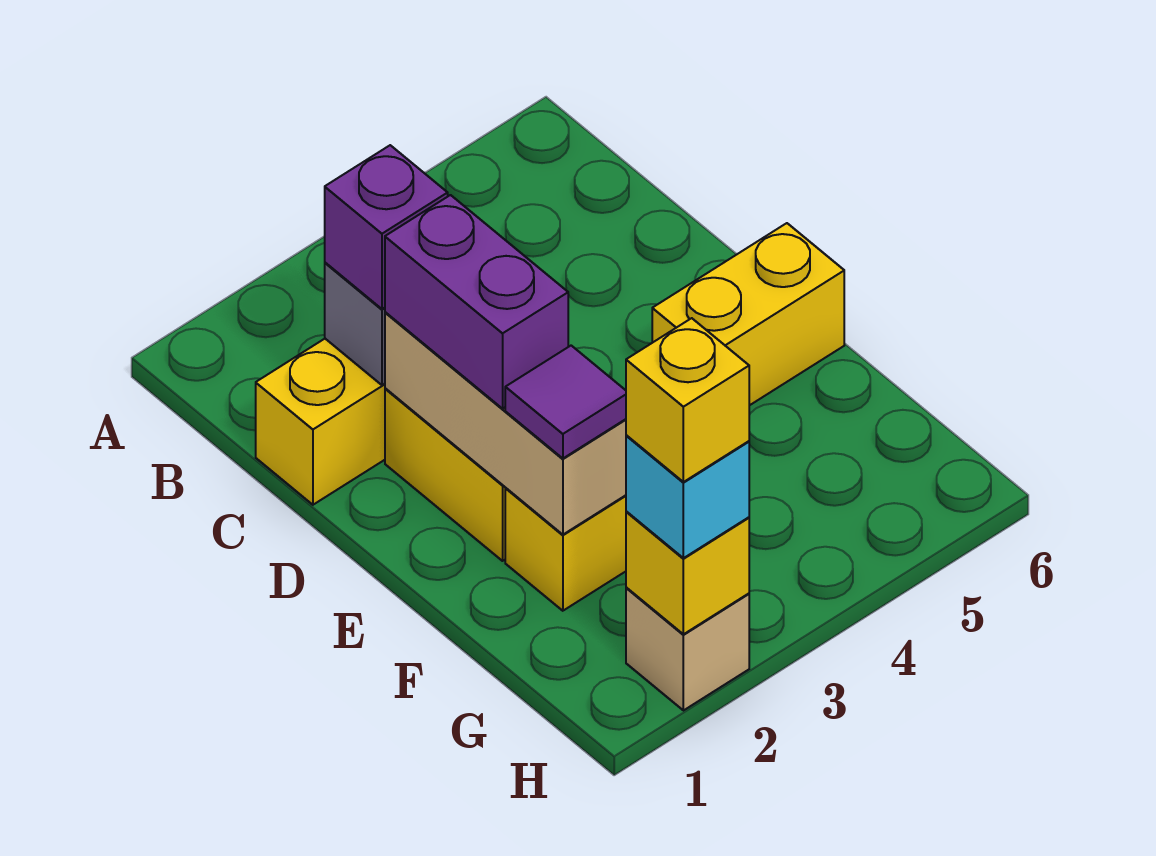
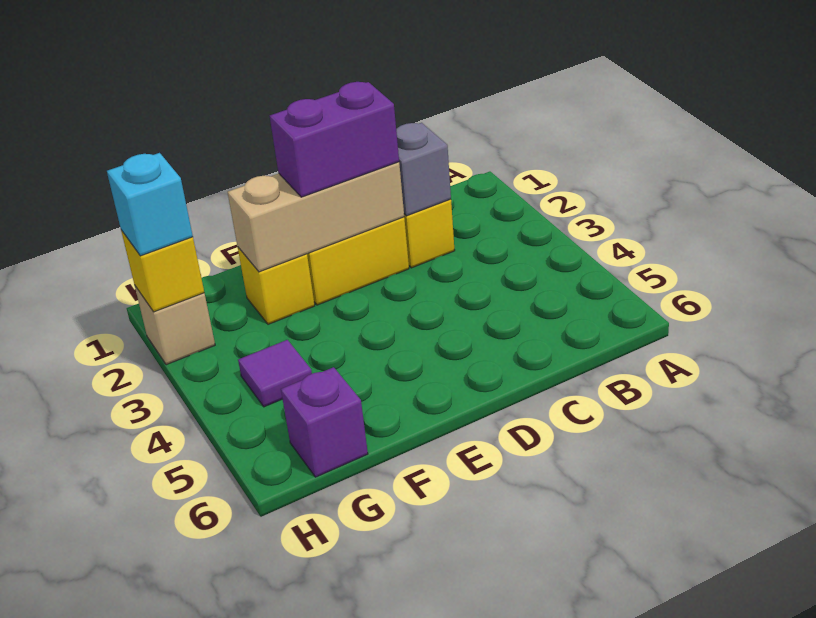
purple brick C2 level 3 -> purple brick G6 level 1
yellow brick E5:E6 level 1 -> none
purple tile F2 level 3 -> purple tile G4 level 1
yellow brick H2 level 4 -> none

